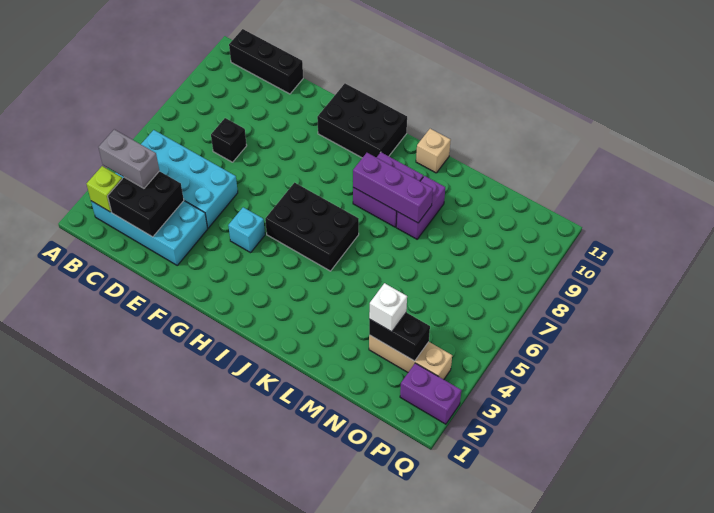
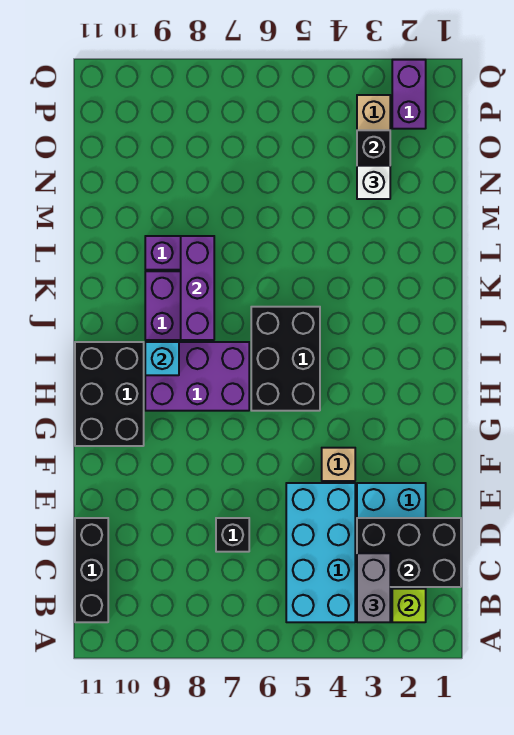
black brick C2:D3 level 2 -> black brick C1:D3 level 2
cyan brick G4 level 1 -> cyan brick I9 level 2
none -> purple brick H7:I9 level 1
tan brick K11 level 1 -> tan brick F4 level 1

